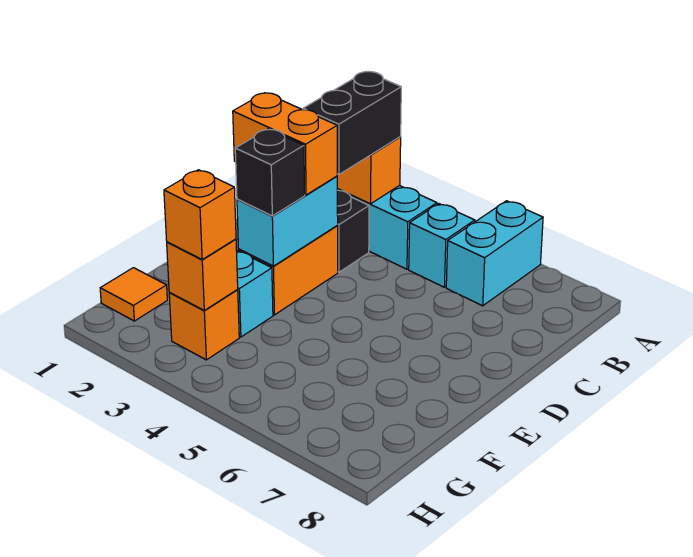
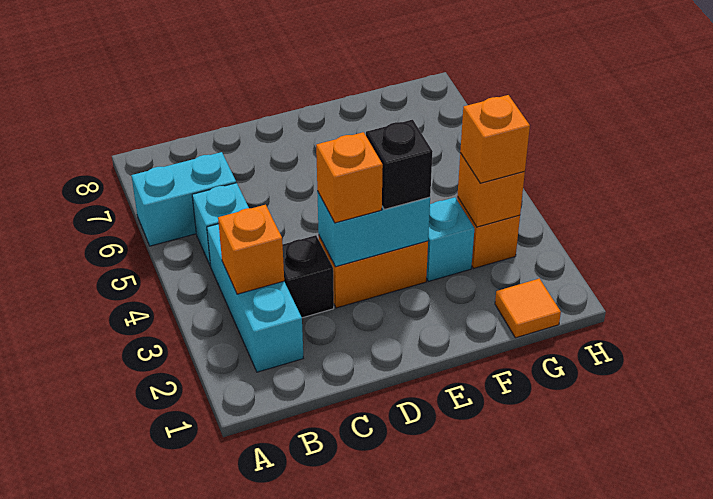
black brick B3:C3 level 3 -> none
orange brick D2:D3 level 3 -> orange brick D3 level 3

